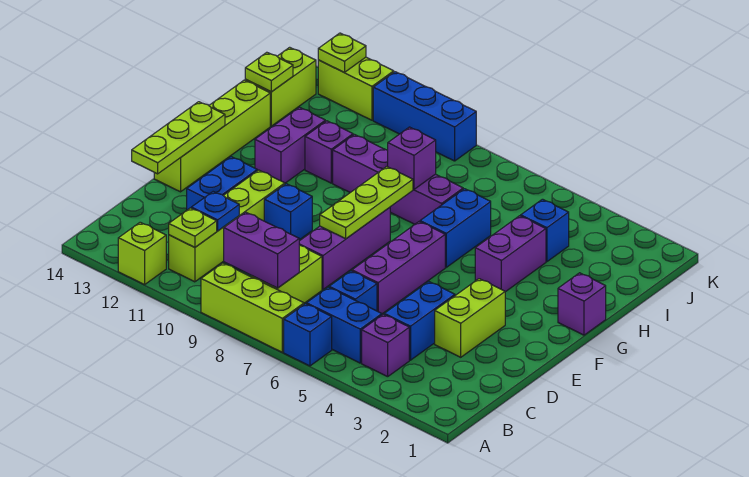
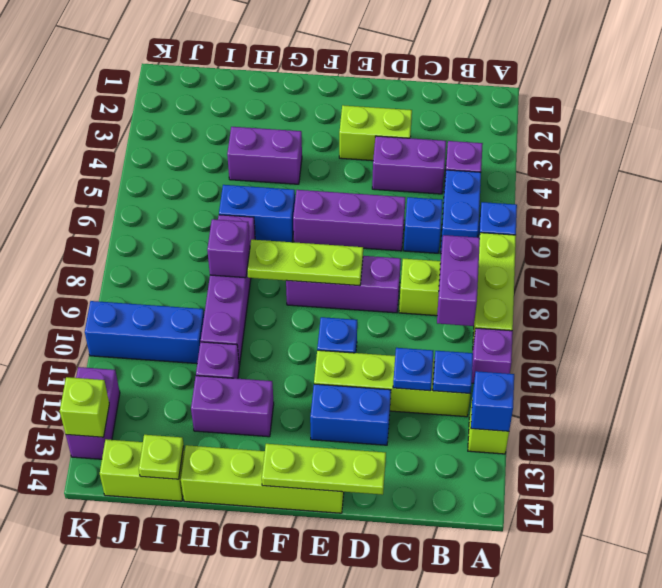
lime plate B11 level 2 -> blue plate B11 level 2
blue brick C4:D4 level 1 -> purple brick C4:D4 level 1
purple brick G1 level 1 -> purple brick A10 level 1
blue brick I4 level 1 -> blue brick A12 level 2
blue brick K9:K11 level 1 -> blue brick I10:K10 level 1
lime brick K12:K13 level 1 -> purple brick K12:K13 level 1
lime plate K13 level 2 -> lime brick K13 level 2

